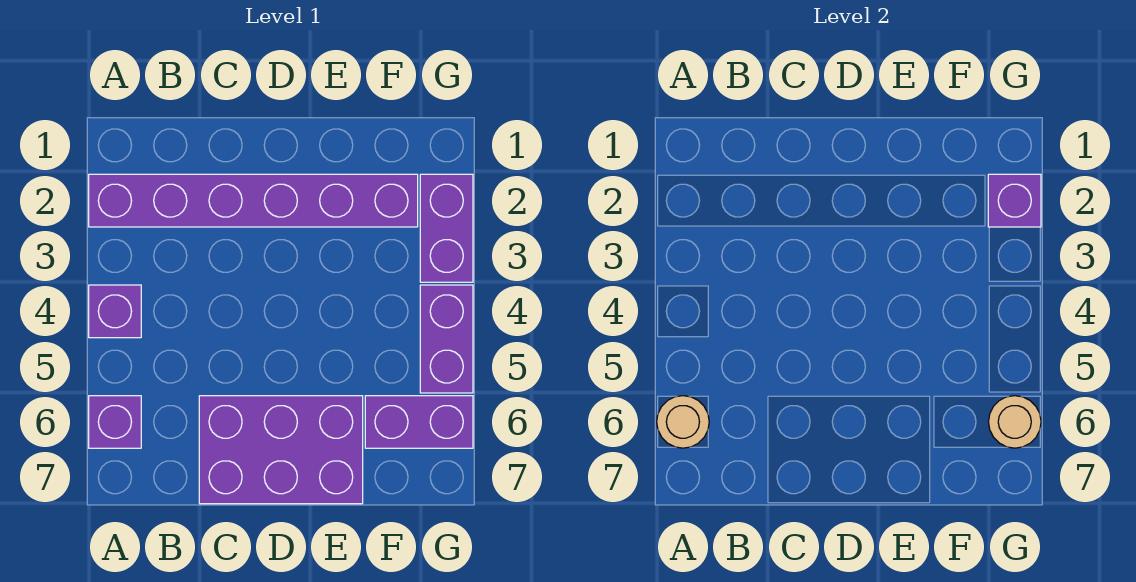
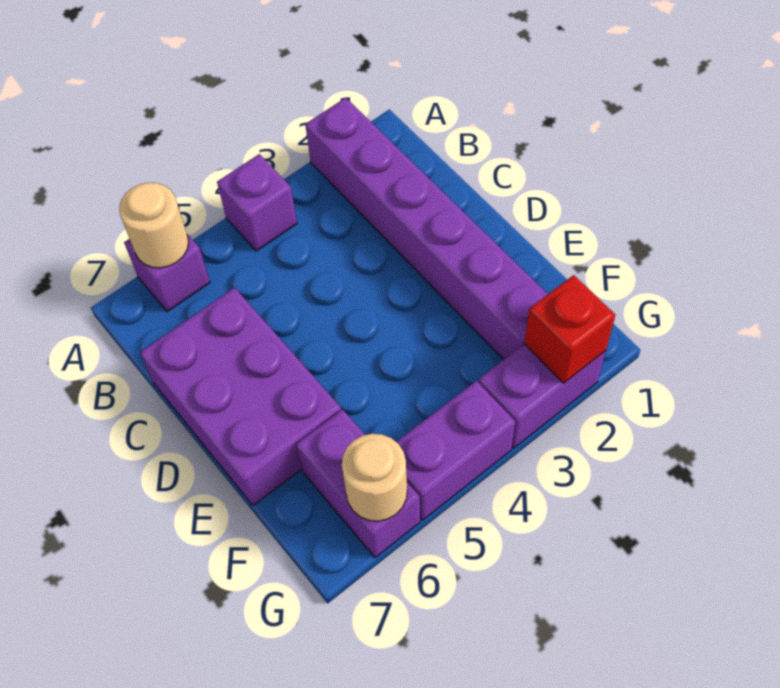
purple brick G2 level 2 -> red brick G2 level 2

